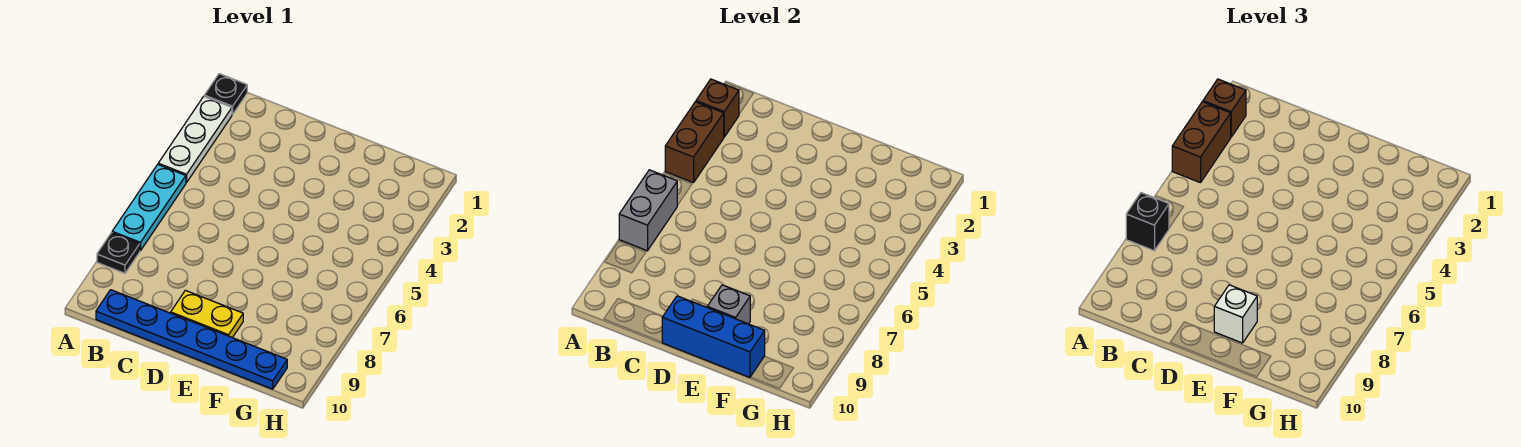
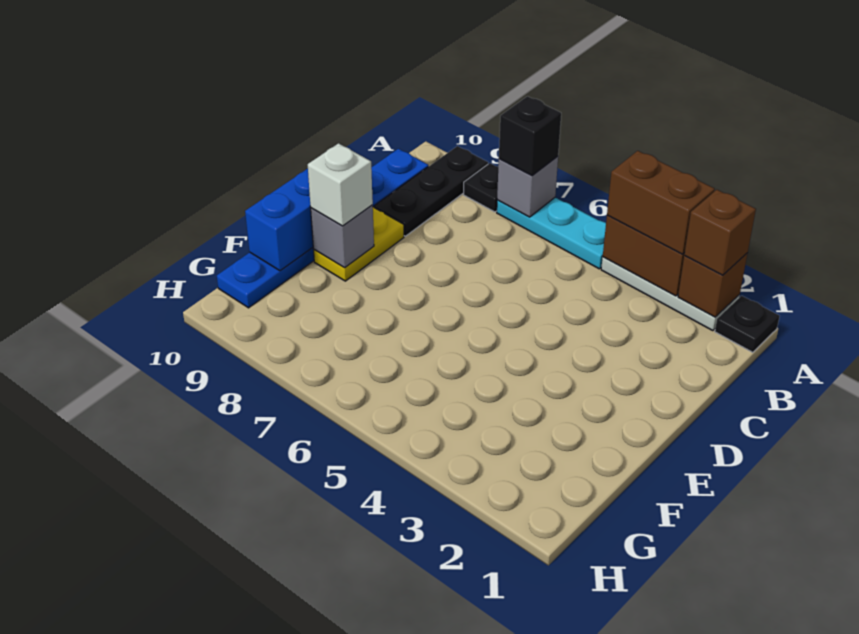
grey brick A6:A7 level 2 -> grey brick A7 level 2
none -> black plate A9:C9 level 1

